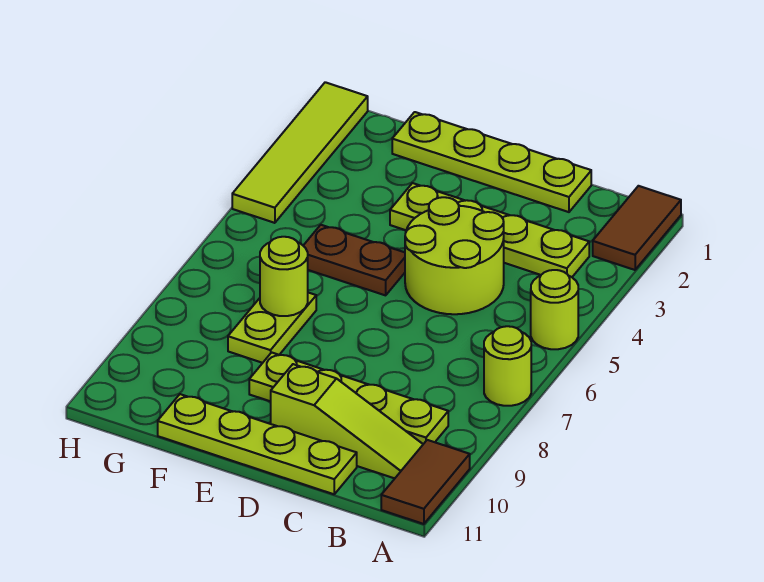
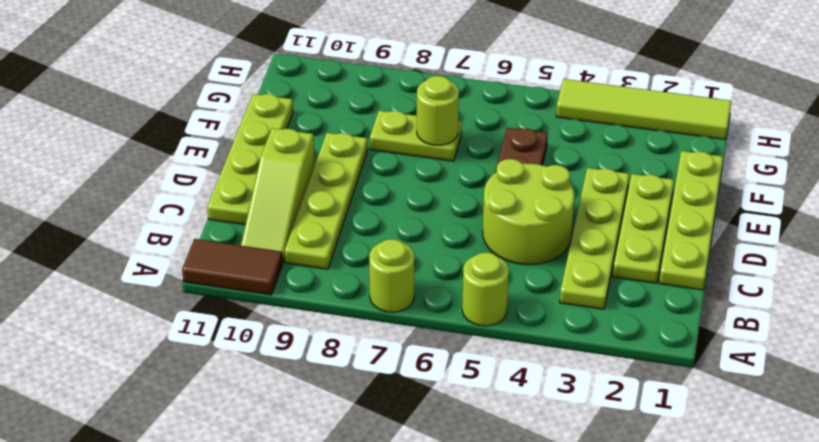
brown tile A1:A2 level 1 -> none
none -> lime plate C2:E2 level 1

